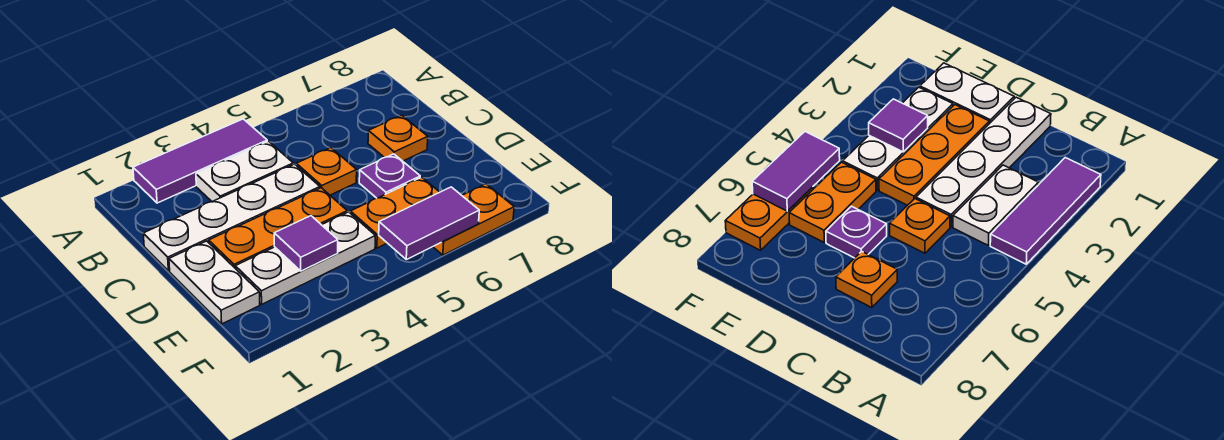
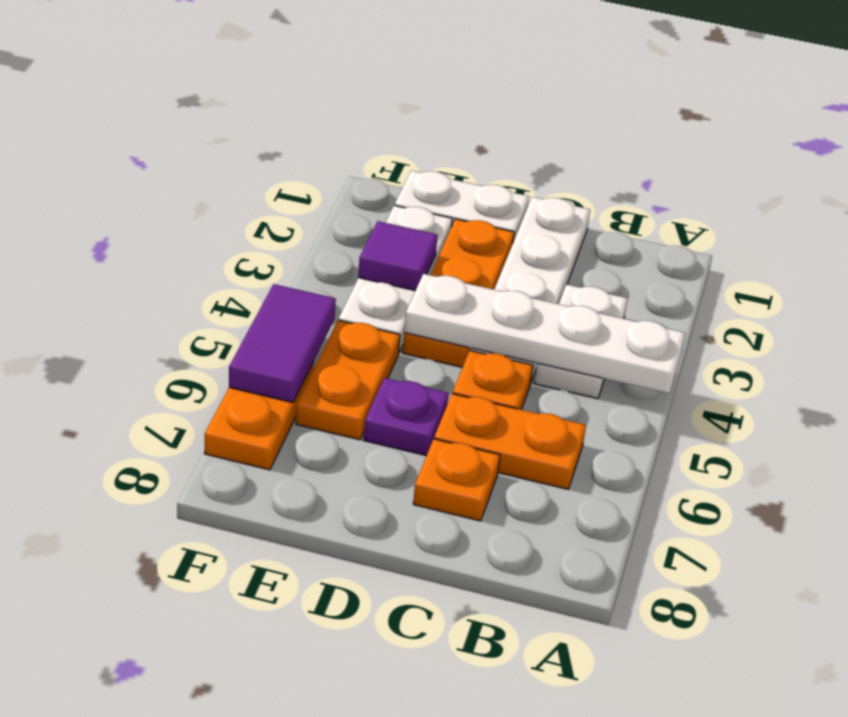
purple tile A2:A4 level 1 -> none
none -> white plate A4:D4 level 2
none -> orange plate B6:C6 level 1

